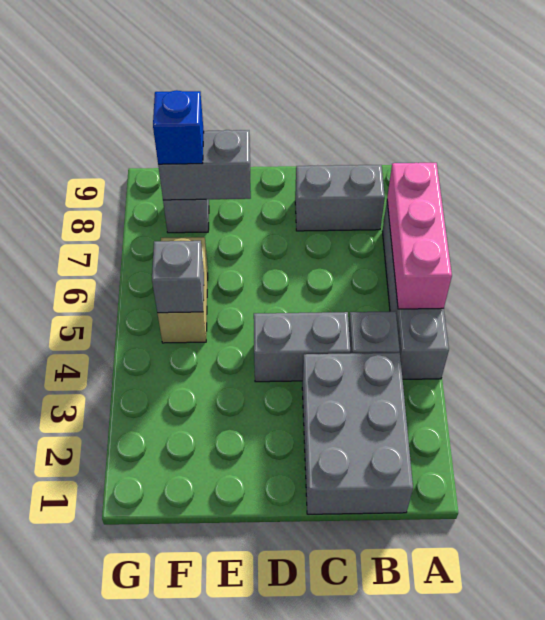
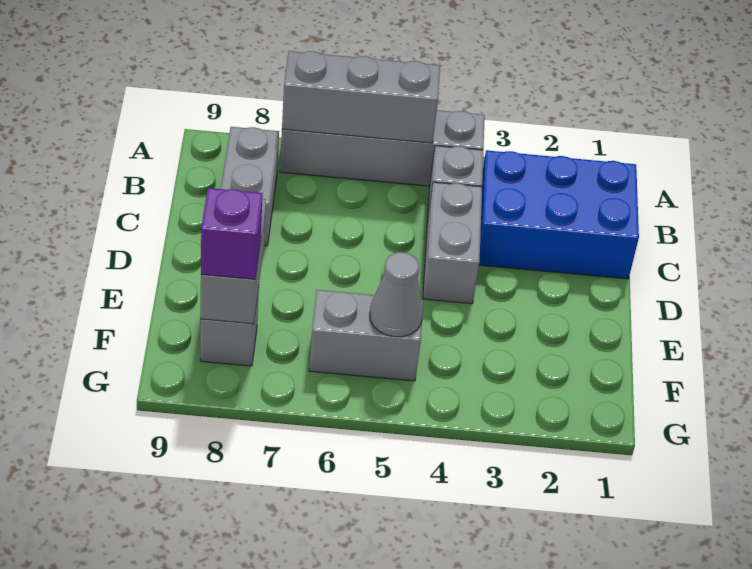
pink brick A5:A7 level 2 -> grey brick A5:A7 level 2
grey brick B1:C3 level 1 -> blue brick B1:C3 level 1
tan brick F5:F6 level 1 -> grey brick F5:F6 level 1
grey brick F5 level 2 -> grey cone F5 level 2
blue brick F8 level 3 -> purple brick F8 level 3

